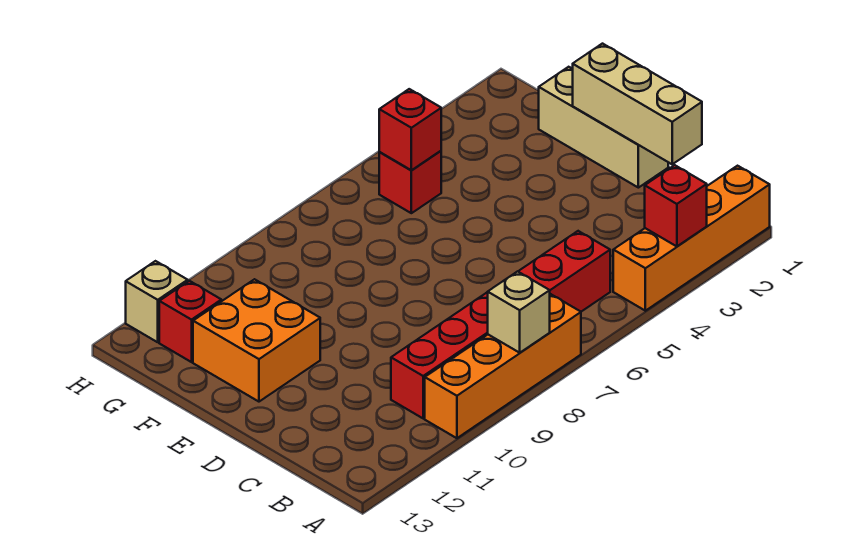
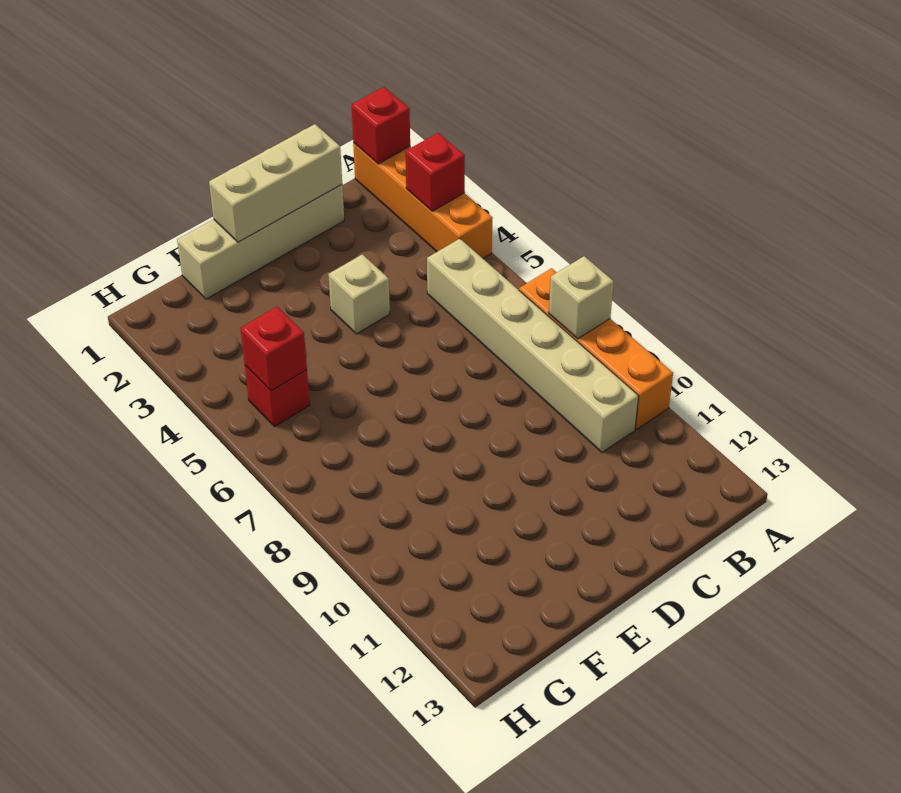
red brick B5:B10 level 1 -> tan brick B5:B10 level 1
tan brick D1:F1 level 1 -> tan brick C1:F1 level 1
orange brick E11:F12 level 1 -> none
red brick G12 level 1 -> red brick A1 level 2
tan brick H12 level 1 -> tan brick D4 level 1

